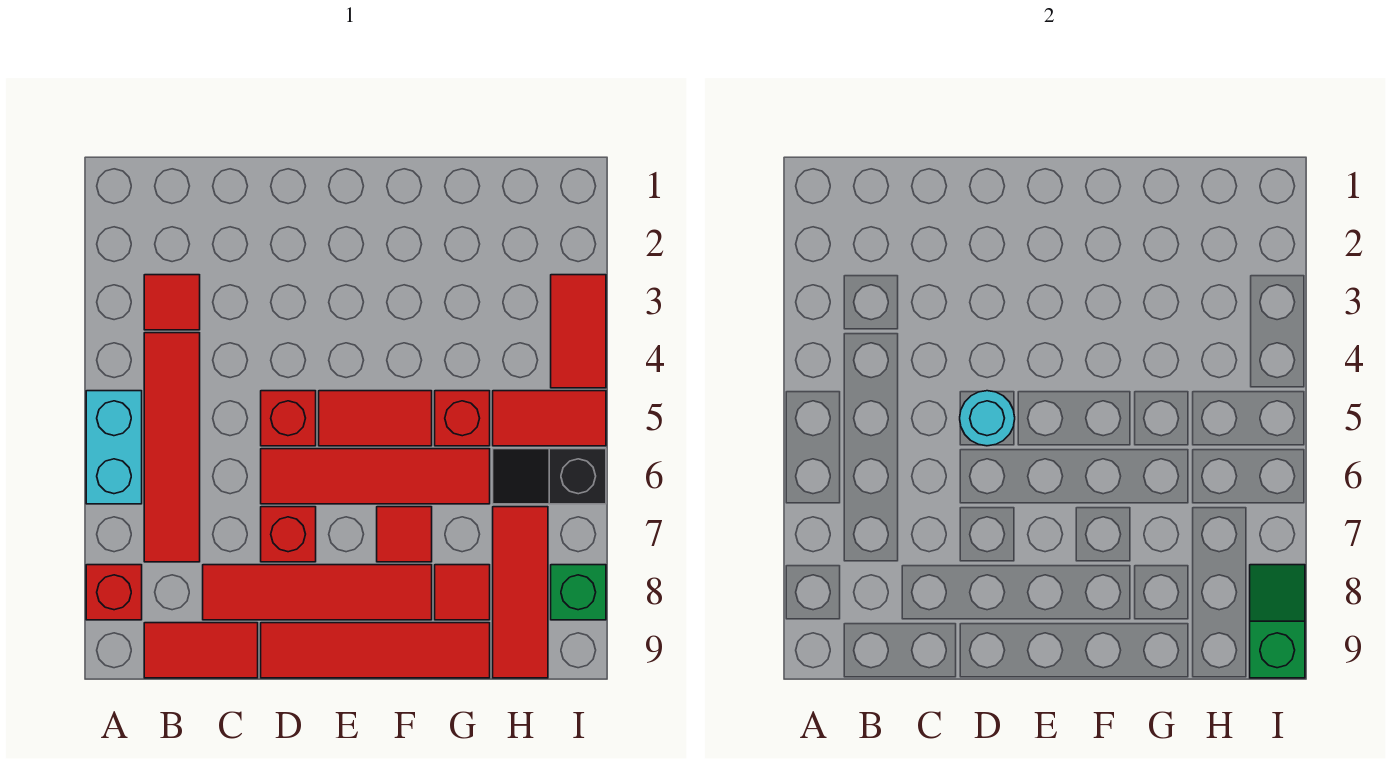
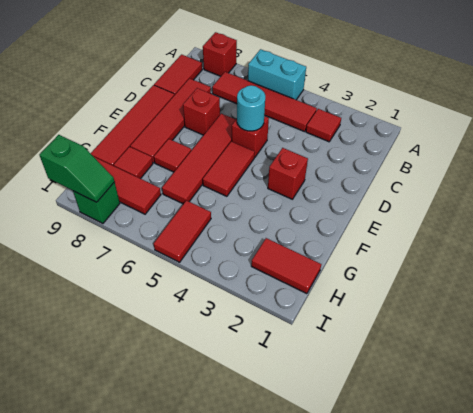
red brick G5 level 1 -> red brick E3 level 1
black slope H6:I6 level 1 top I -> none
red tile I3:I4 level 1 -> red tile H1:H2 level 1

